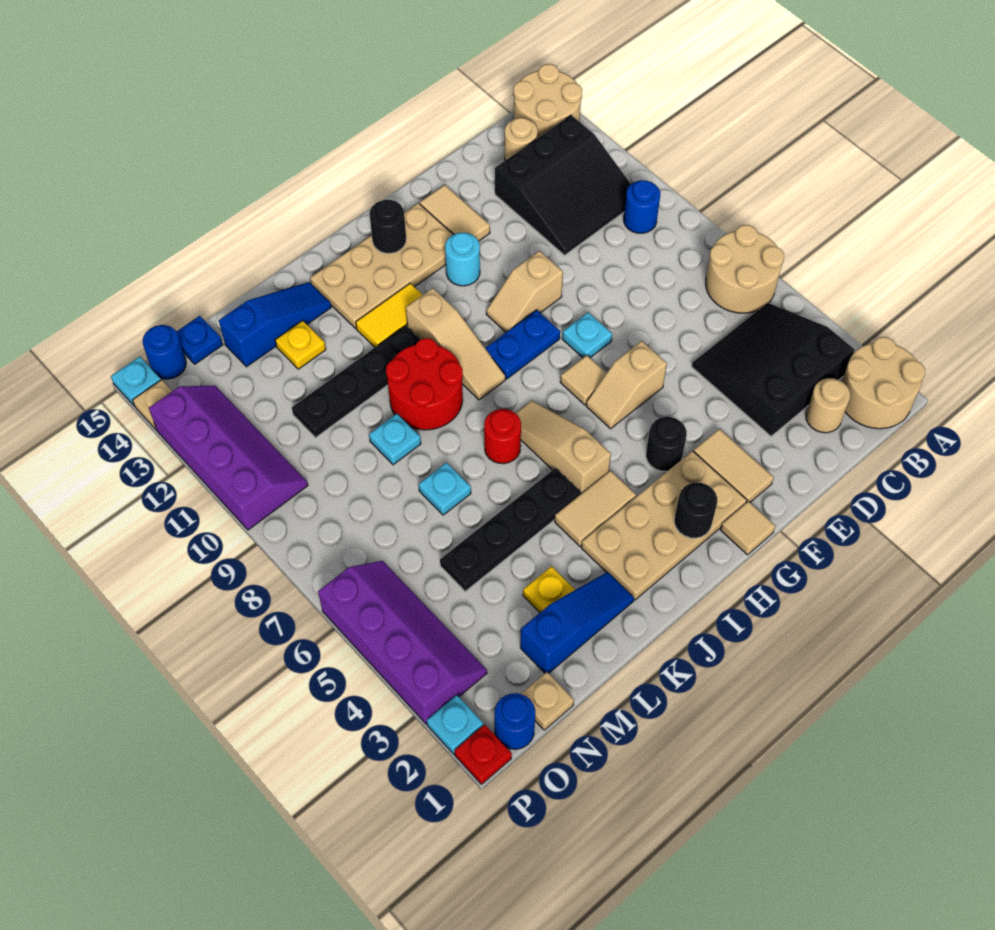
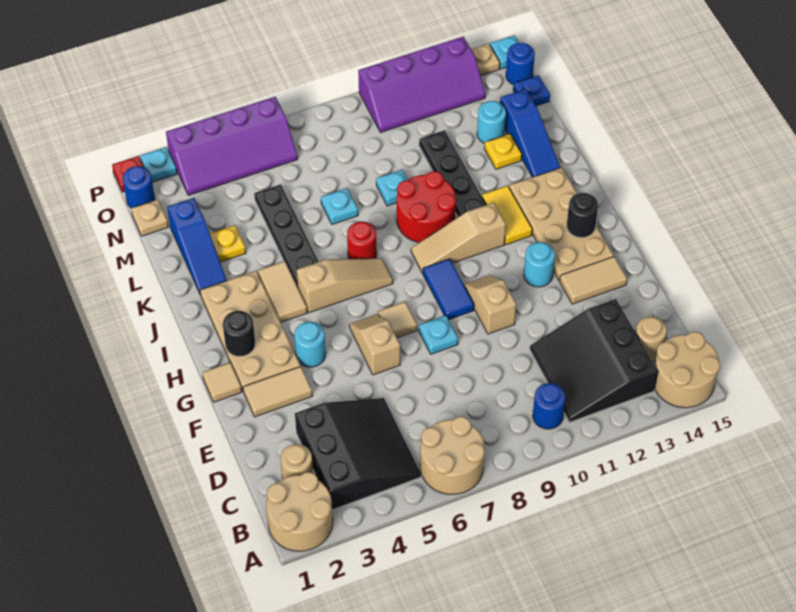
black round brick G4 level 1 -> cyan round brick G4 level 1
blue plate G9:H9 level 1 -> blue tile G9:H9 level 1
none -> cyan round brick M13 level 1

